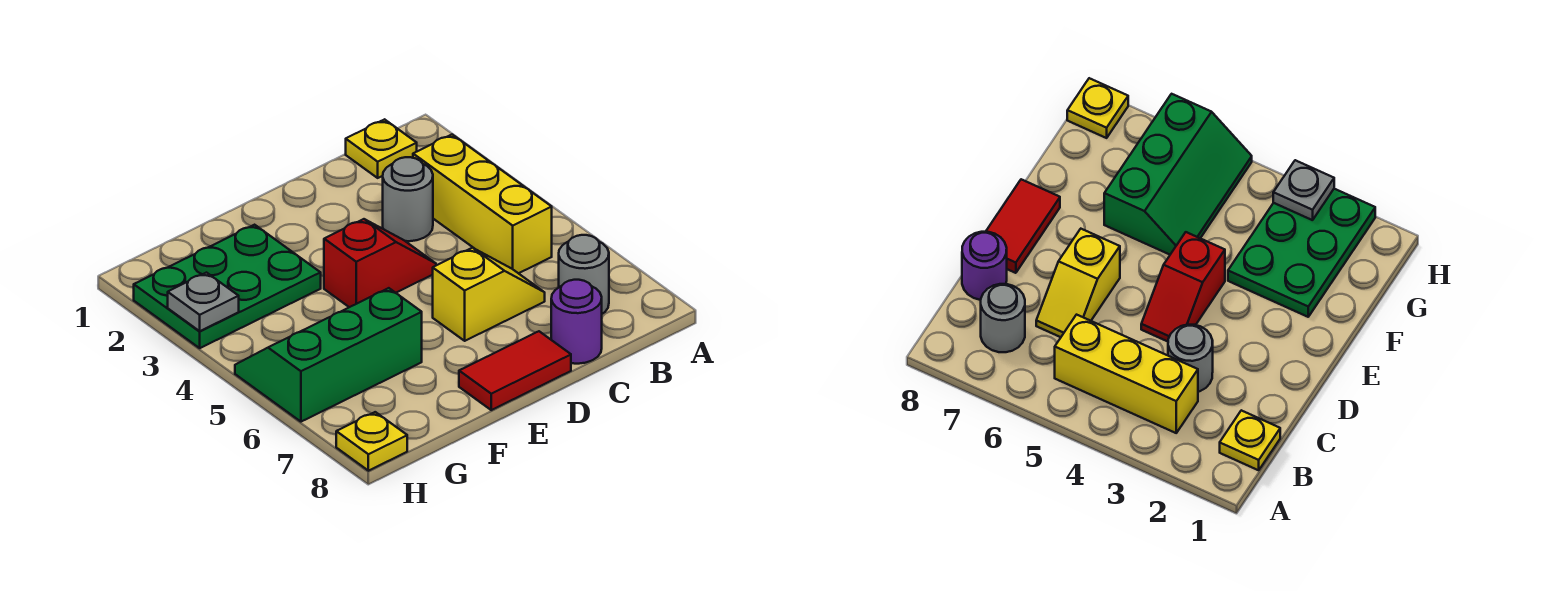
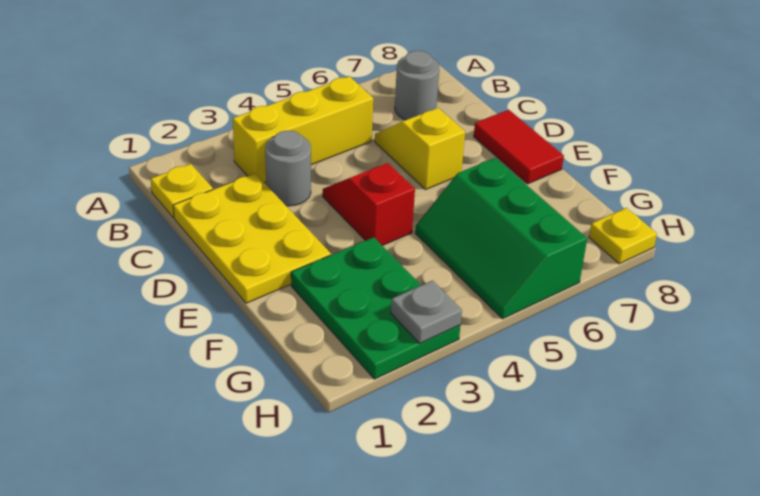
none -> yellow plate C1:E2 level 1
purple round brick C8 level 1 -> none

